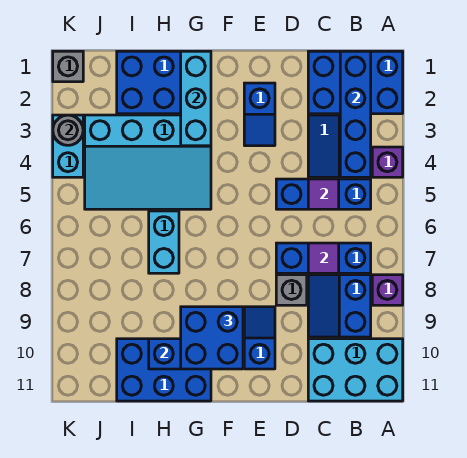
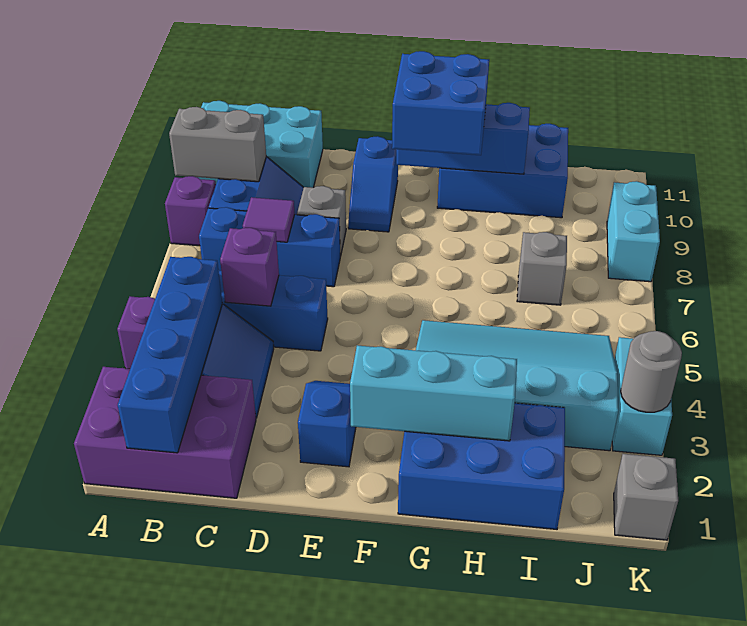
blue brick A1:C2 level 1 -> purple brick A1:C2 level 1
none -> grey brick A9:B9 level 2
purple tile C5 level 2 -> purple brick C5 level 2
cyan brick G1:G3 level 2 -> cyan brick F2:H2 level 2
cyan brick H6:H7 level 1 -> cyan brick K8:K9 level 1
none -> grey brick I7 level 1

